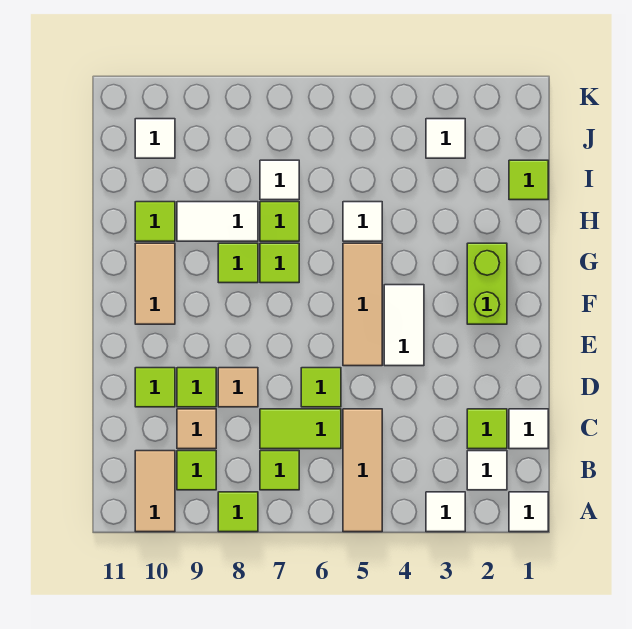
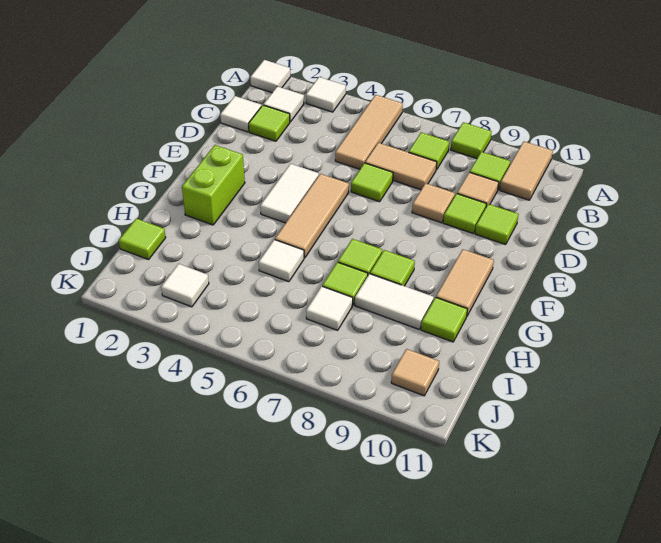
lime tile C6:C7 level 1 -> tan tile C6:C7 level 1
white tile J10 level 1 -> tan tile J10 level 1

